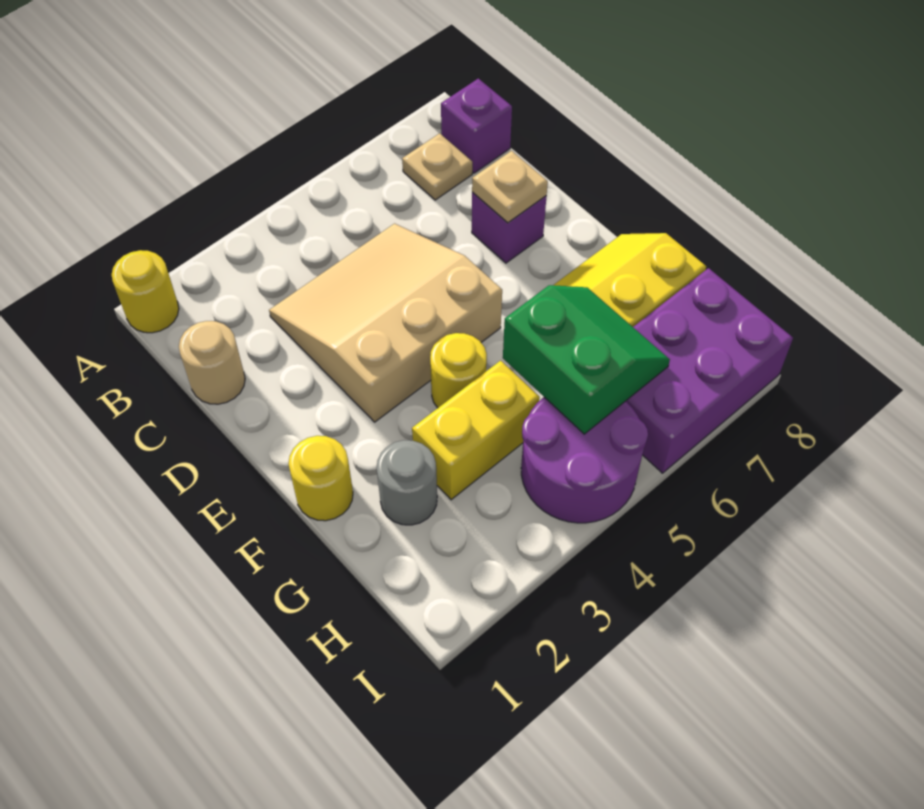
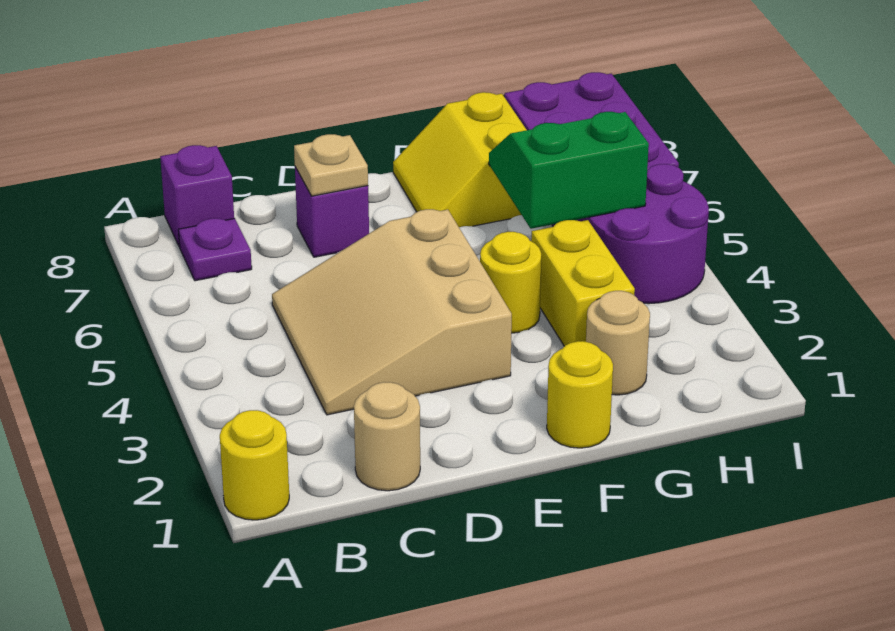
tan plate B7 level 1 -> purple plate B7 level 1
grey round brick G2 level 1 -> tan round brick G2 level 1

